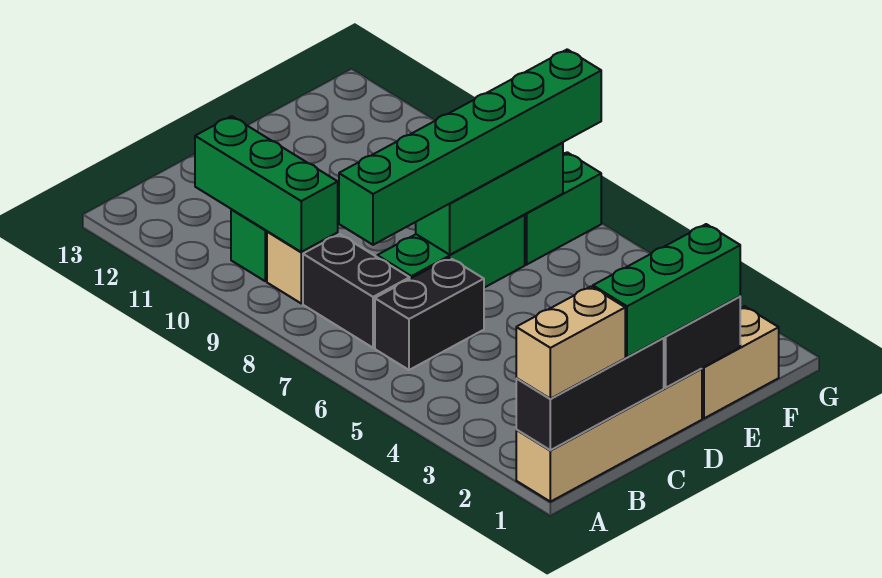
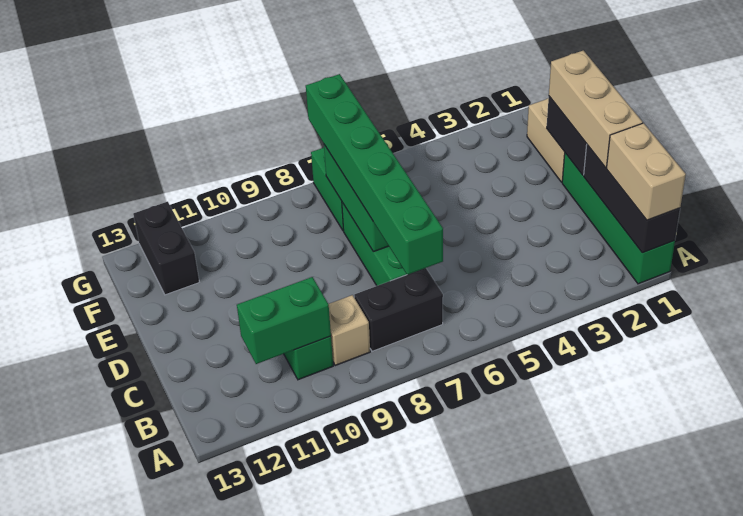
tan brick A1:D1 level 1 -> green brick A1:D1 level 1
black brick B6:C6 level 1 -> black brick F12:G12 level 1
green brick B9:B11 level 2 -> green brick B10:B11 level 2
green brick C1:E1 level 3 -> tan brick C1:E1 level 3

